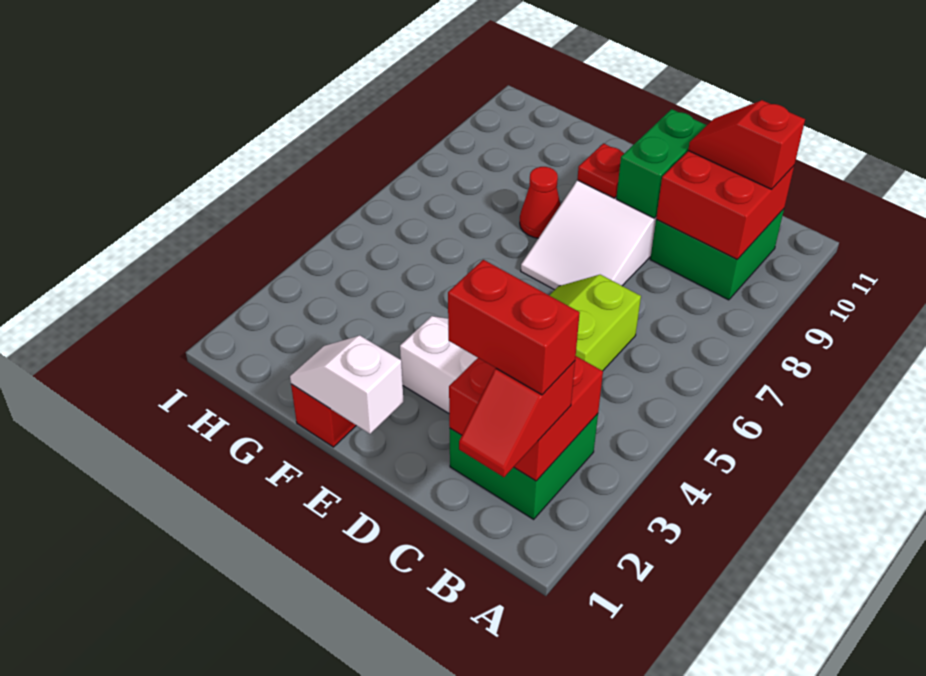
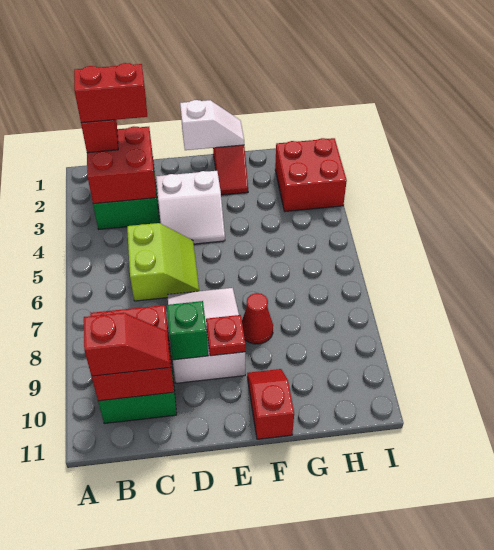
green brick D9:D10 level 2 -> green brick D9 level 2
none -> red slope F10:F11 level 1 top 11
none -> red brick H2:I3 level 1

